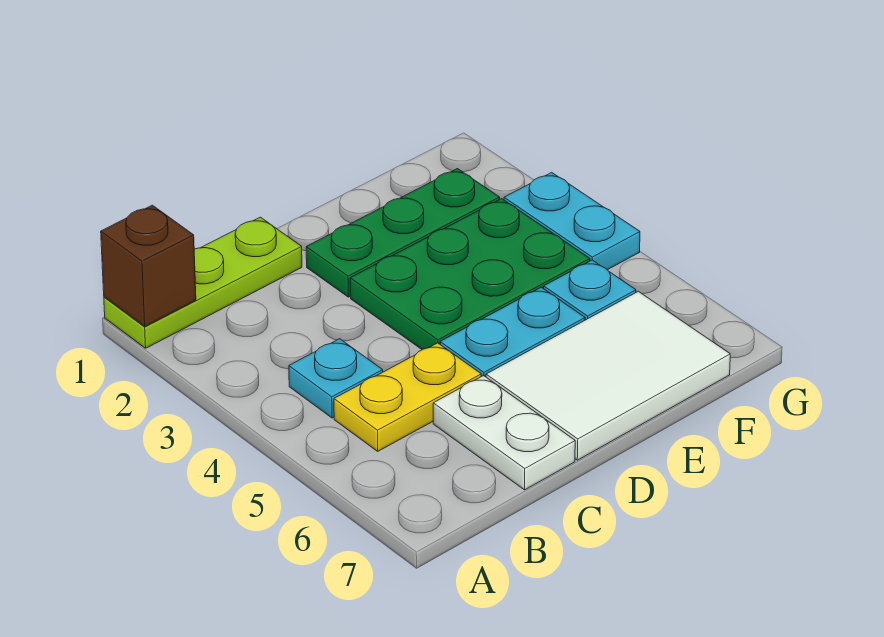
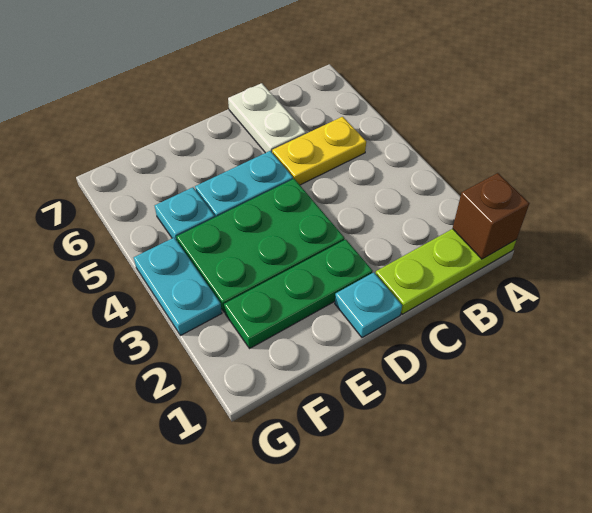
cyan plate B4 level 1 -> cyan plate D1 level 1
white tile D6:F7 level 1 -> none

